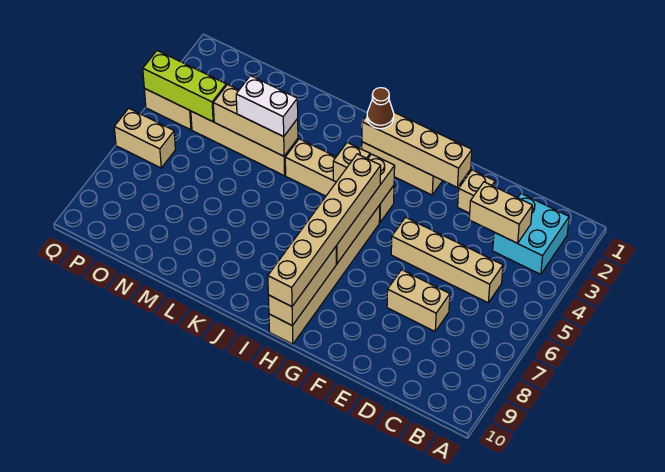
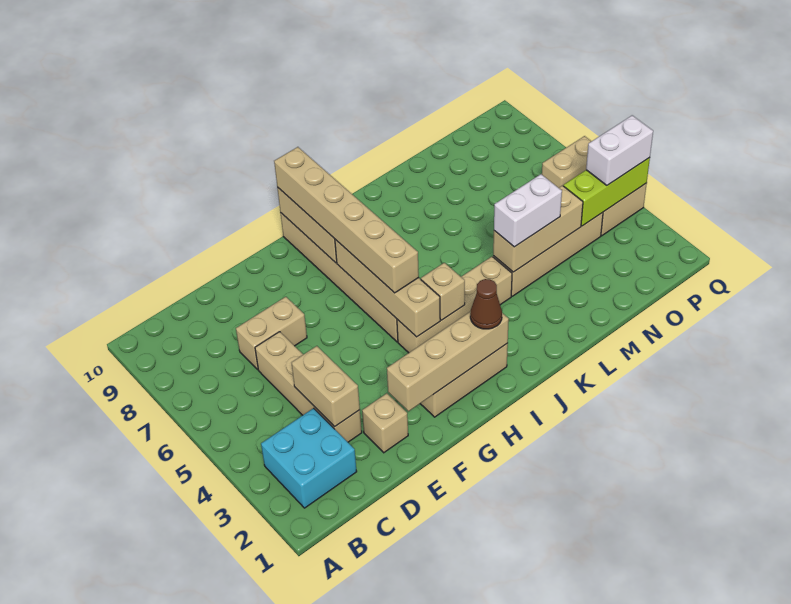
tan brick C3:D3 level 2 -> tan brick D3:D4 level 2
tan brick C5:F5 level 1 -> tan brick D3:D6 level 1
none -> white brick P4:Q4 level 3

